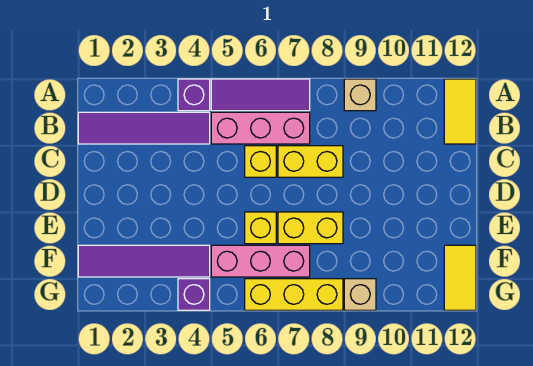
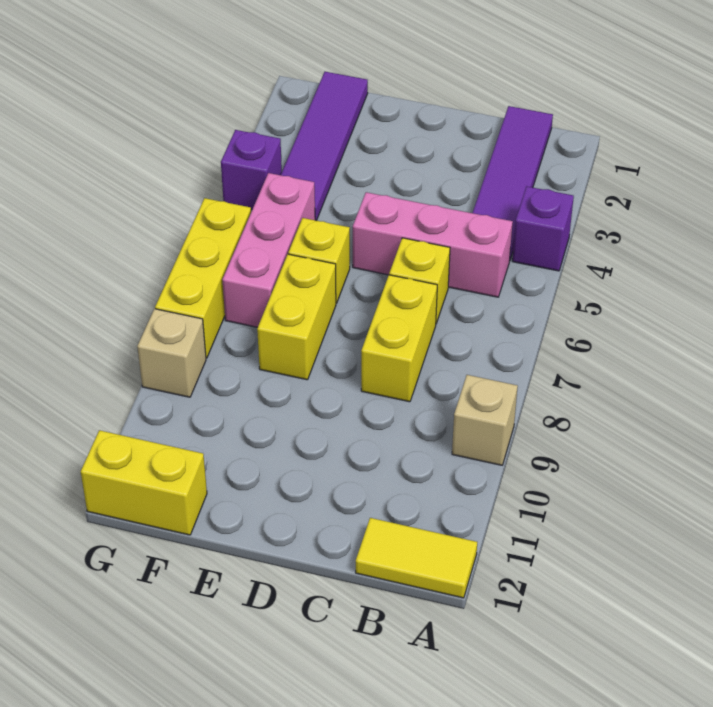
purple tile A5:A7 level 1 -> none
pink brick B5:B7 level 1 -> pink brick B5:D5 level 1
yellow tile F12:G12 level 1 -> yellow brick F12:G12 level 1

